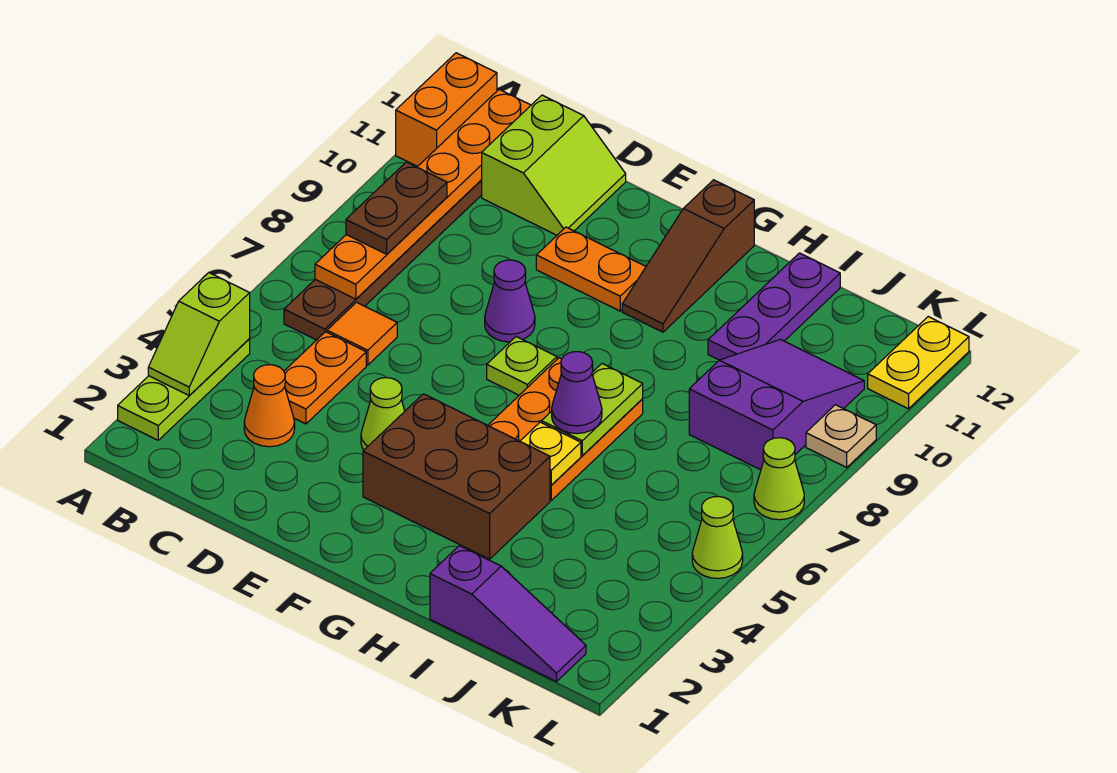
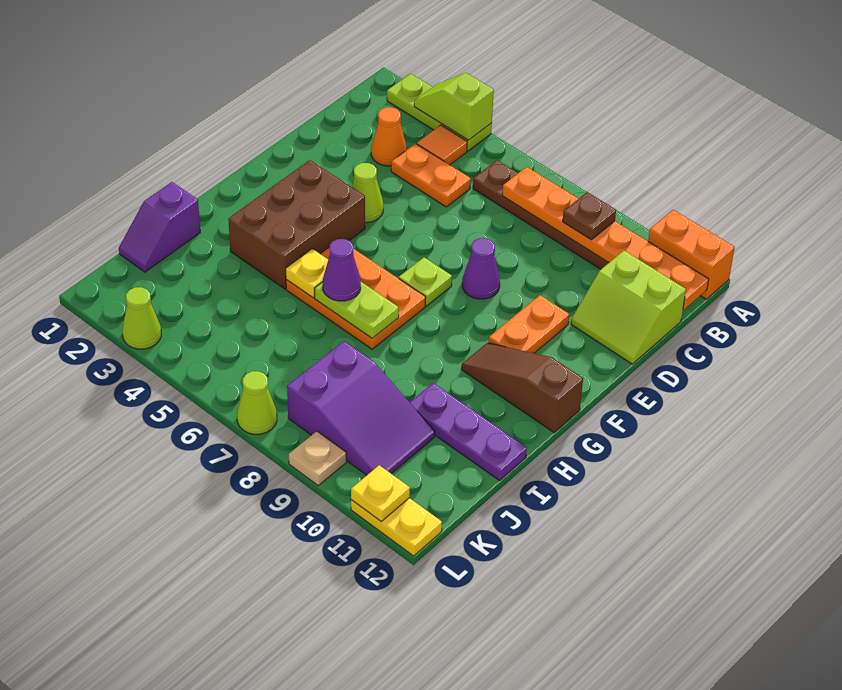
brown plate B8:B9 level 3 -> brown plate B9 level 3
orange tile C6 level 1 -> orange tile B4 level 1
purple slope I1:K1 level 1 top I -> purple slope I1:J1 level 1 top I
lime cone L5 level 1 -> lime cone L3 level 1
none -> yellow plate L11 level 2

